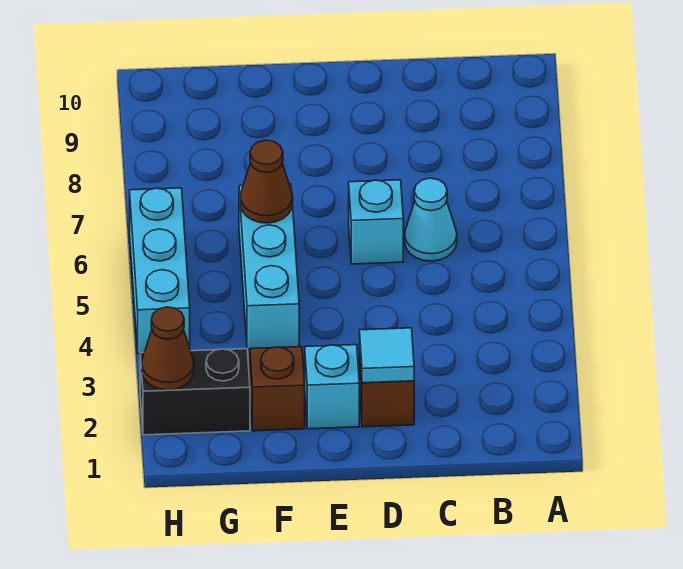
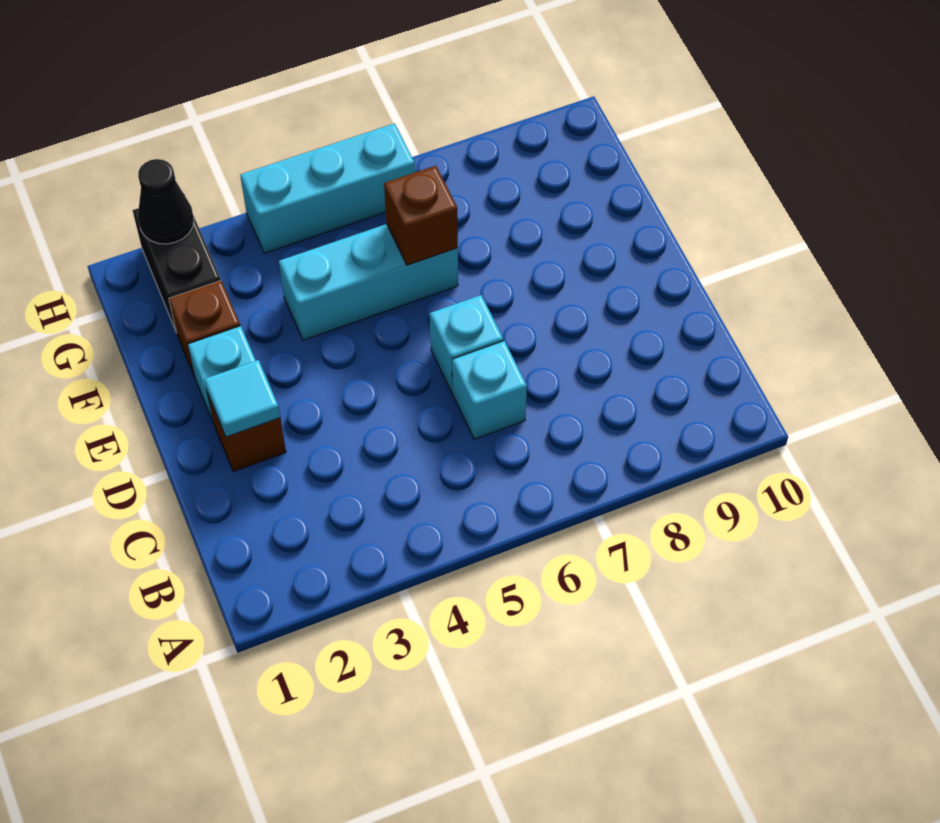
cyan cone C6 level 1 -> cyan brick C6 level 1
brown cone F6 level 2 -> brown brick F6 level 2
brown cone H2 level 2 -> black cone H2 level 2

